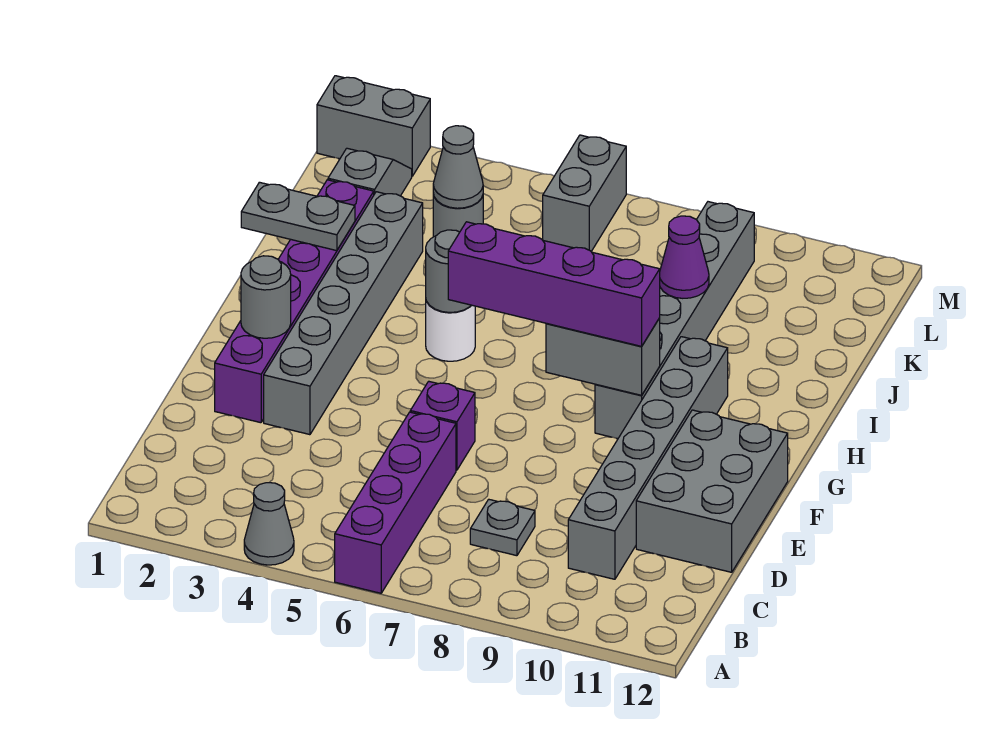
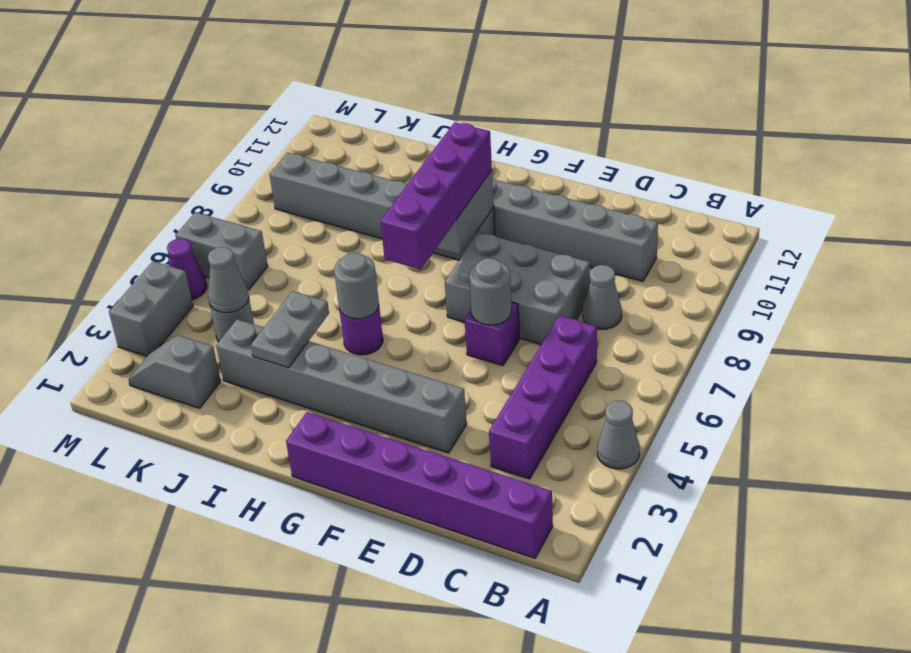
purple brick A6:D6 level 1 -> purple brick C3:C6 level 1
grey plate C8 level 1 -> grey cone C8 level 1
grey brick D11:F12 level 1 -> grey brick D7:F8 level 1
purple brick E2:J2 level 1 -> purple brick B1:G1 level 1
grey round brick F2 level 2 -> grey round brick E6 level 2
white round brick H5 level 1 -> purple round brick H5 level 1
grey plate I1:I2 level 2 -> grey plate I3:I4 level 2
purple cone J9 level 2 -> purple cone M5 level 1
grey brick M1:M2 level 1 -> grey brick M3:M4 level 1

